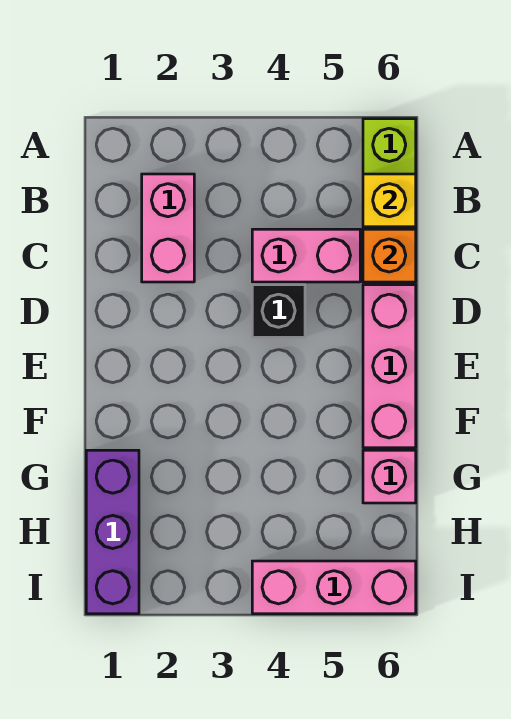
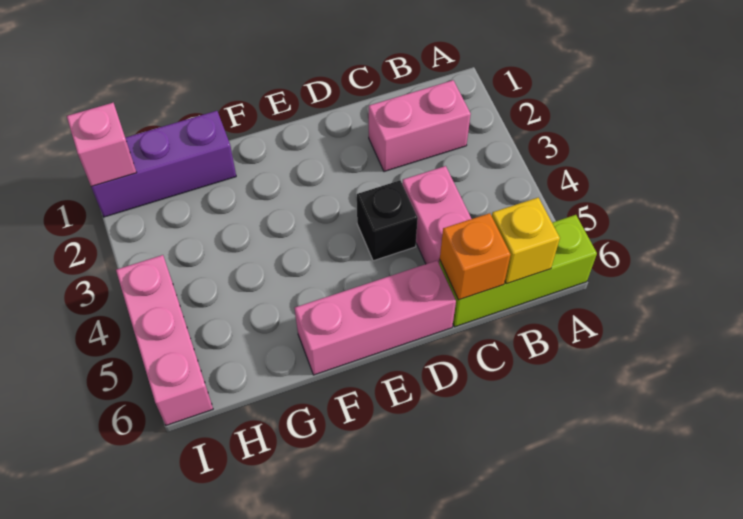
pink brick G6 level 1 -> pink brick I1 level 2

